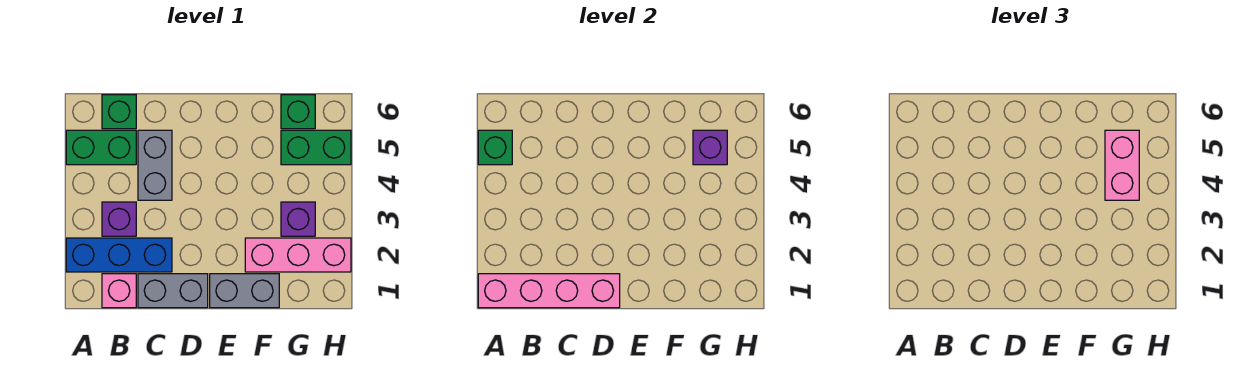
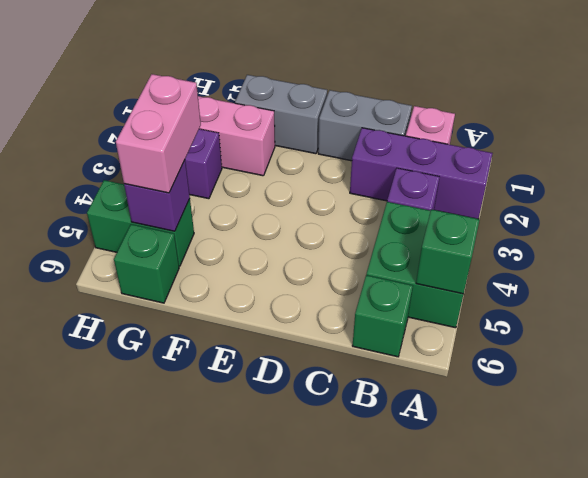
pink brick A1:D1 level 2 -> none
blue brick A2:C2 level 1 -> purple brick A2:C2 level 1
green brick A5:B5 level 1 -> green brick A4:B5 level 1
grey brick C4:C5 level 1 -> none

